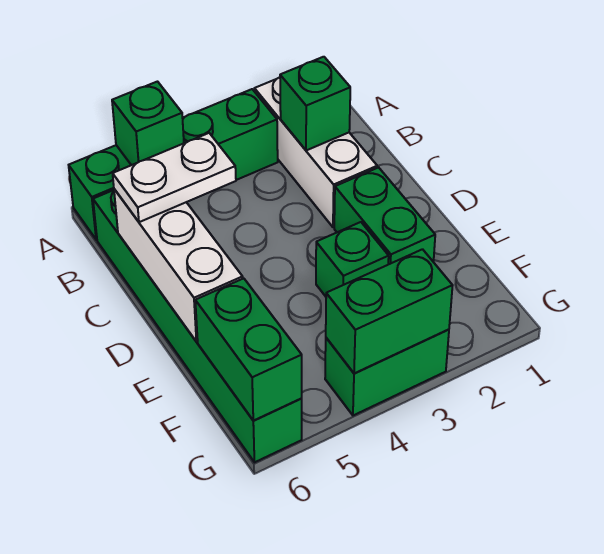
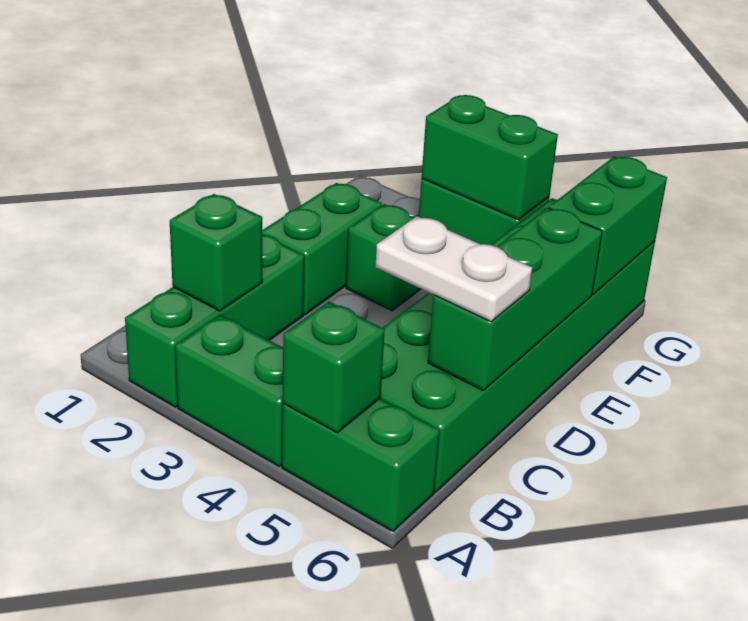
white brick A2:C2 level 1 -> green brick A2:C2 level 1
green brick B6:G6 level 1 -> green brick B5:G6 level 1
white brick C6:E6 level 2 -> green brick C6:E6 level 2

